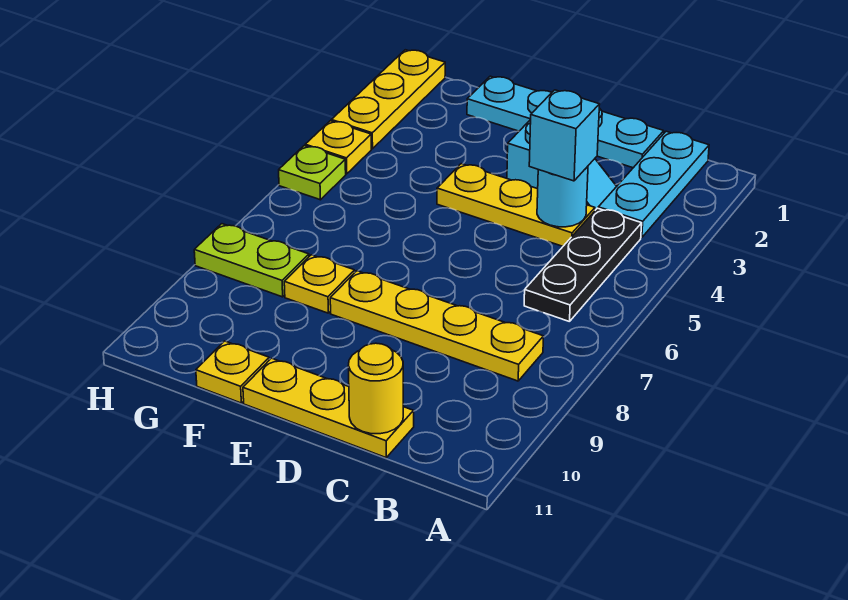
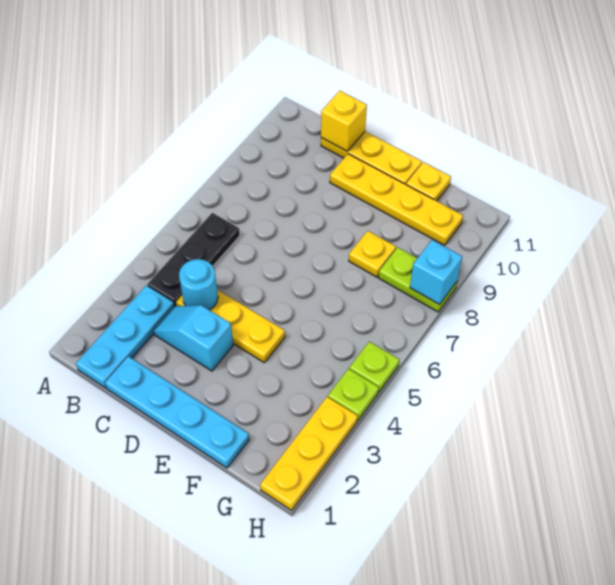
yellow plate B8:E8 level 1 -> yellow plate D10:G10 level 1
cyan brick C4 level 3 -> cyan brick H8 level 2
yellow round brick C11 level 2 -> yellow brick C11 level 2
yellow plate H4 level 1 -> lime plate H4 level 1

